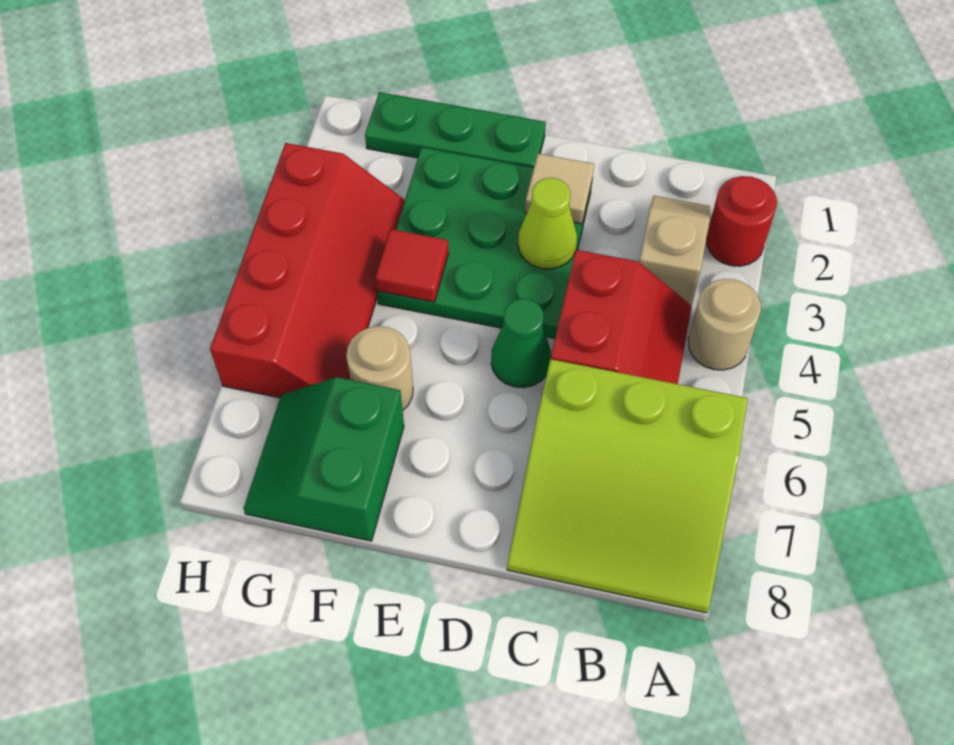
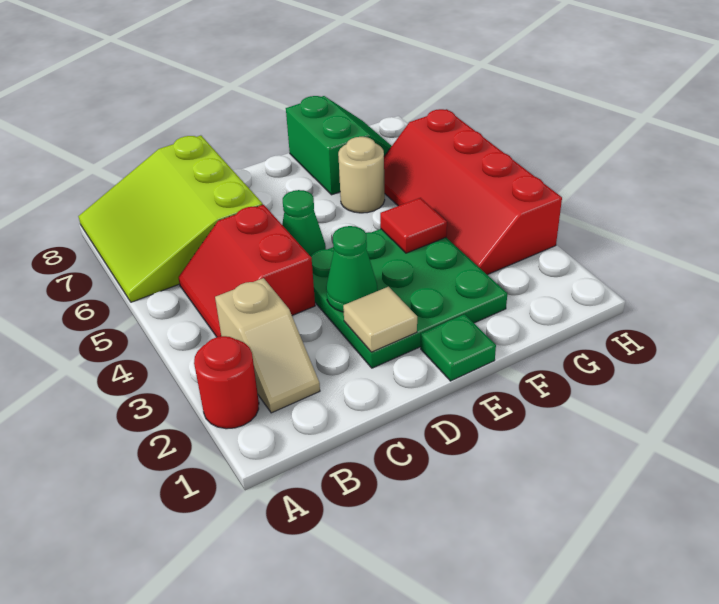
tan round brick A4 level 1 -> none
lime slope A6:C8 level 1 top 6 -> lime slope A6:C8 level 1 top C
lime cone D3 level 2 -> green cone D3 level 2
green plate E1:G1 level 1 -> green plate E1 level 1

